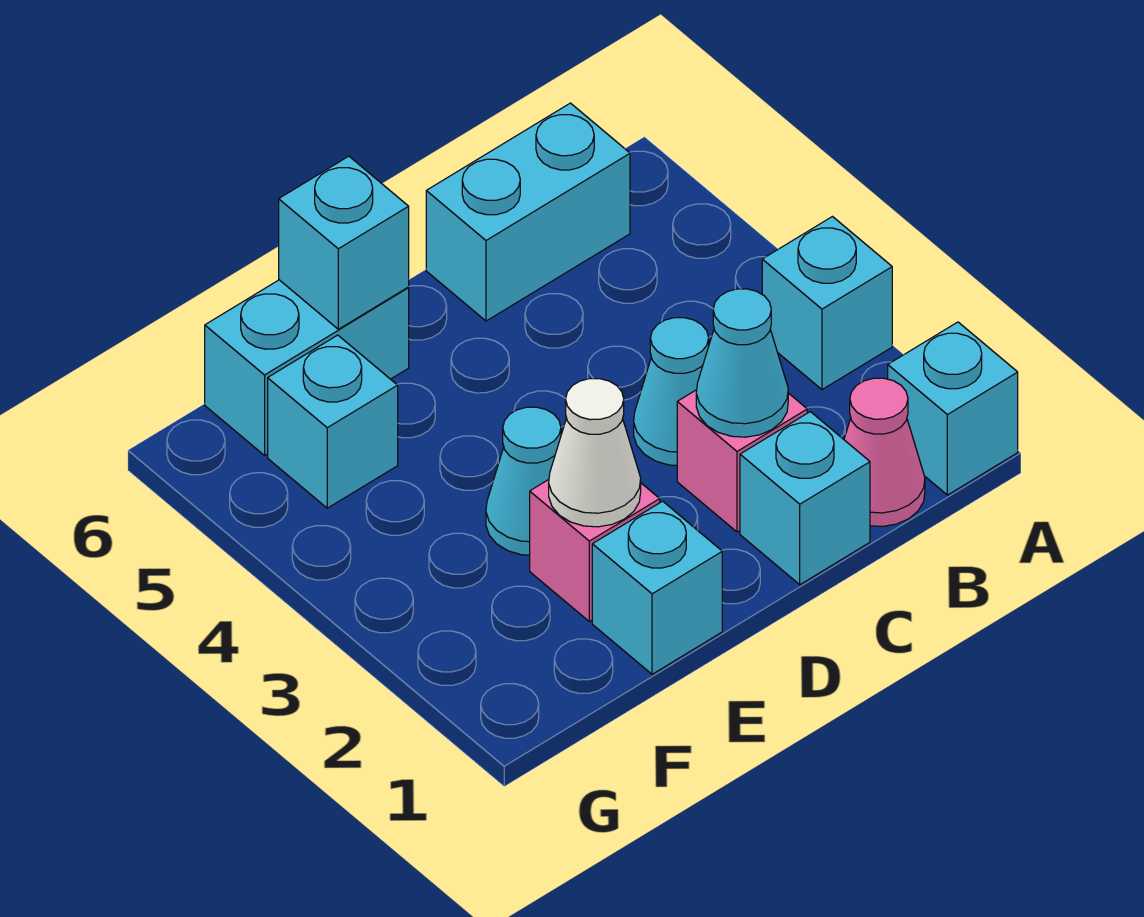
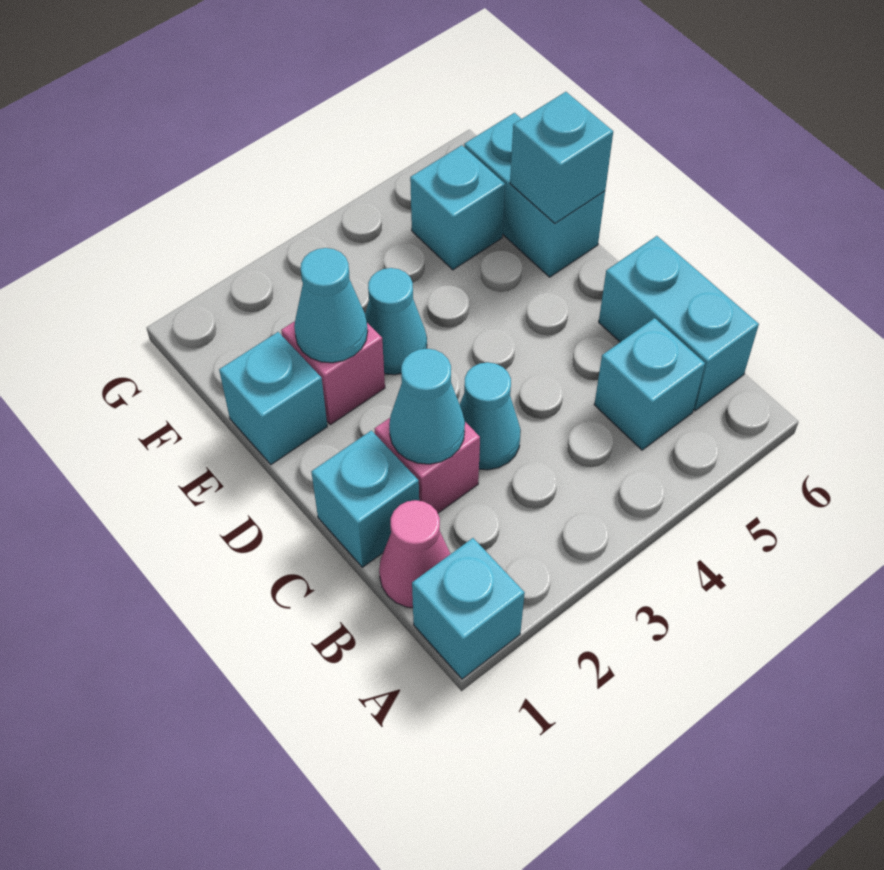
cyan brick A3 level 1 -> cyan brick B5 level 1
white cone E2 level 2 -> cyan cone E2 level 2

